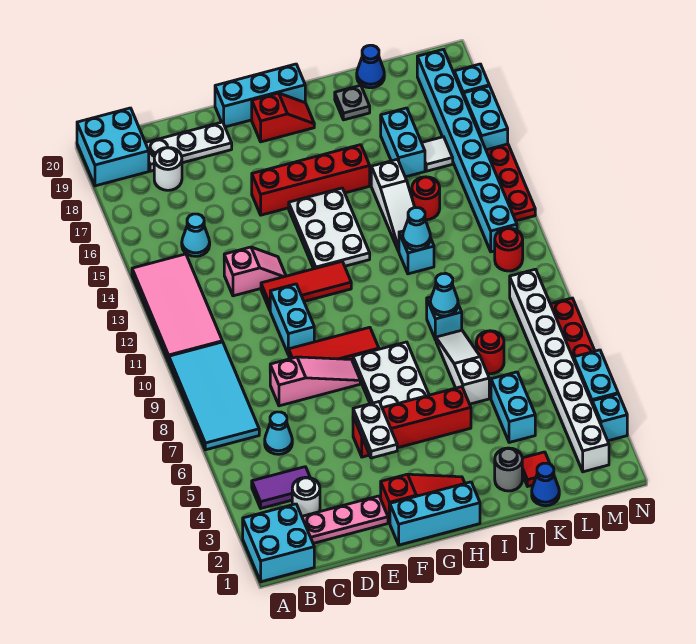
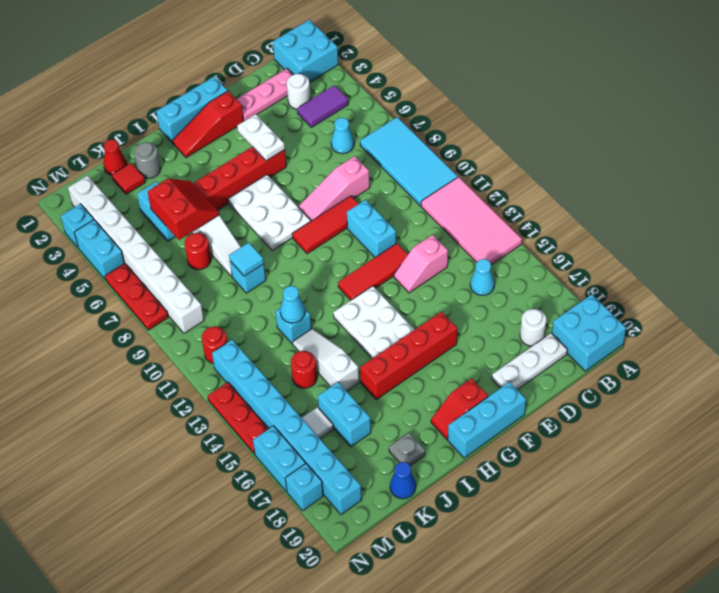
none -> red slope J5:K6 level 2 top K
cyan cone J9 level 2 -> cyan tile J9 level 2
blue cone K1 level 1 -> red cone K1 level 1

